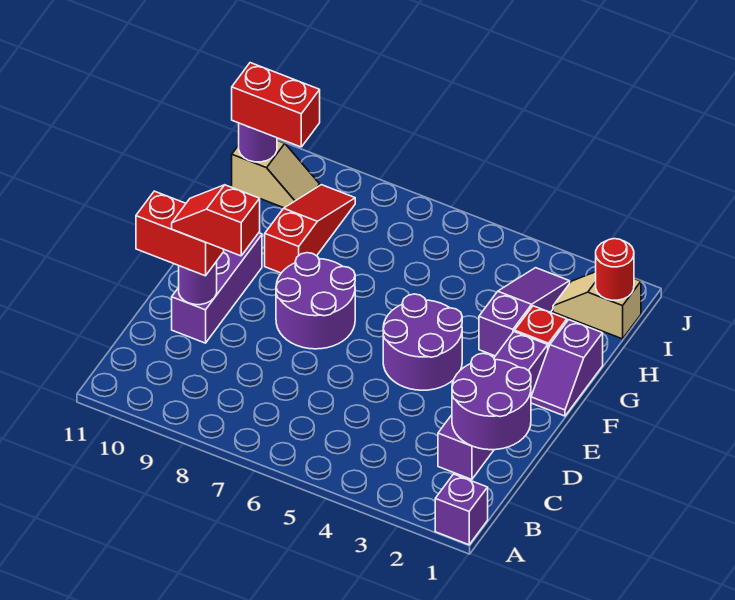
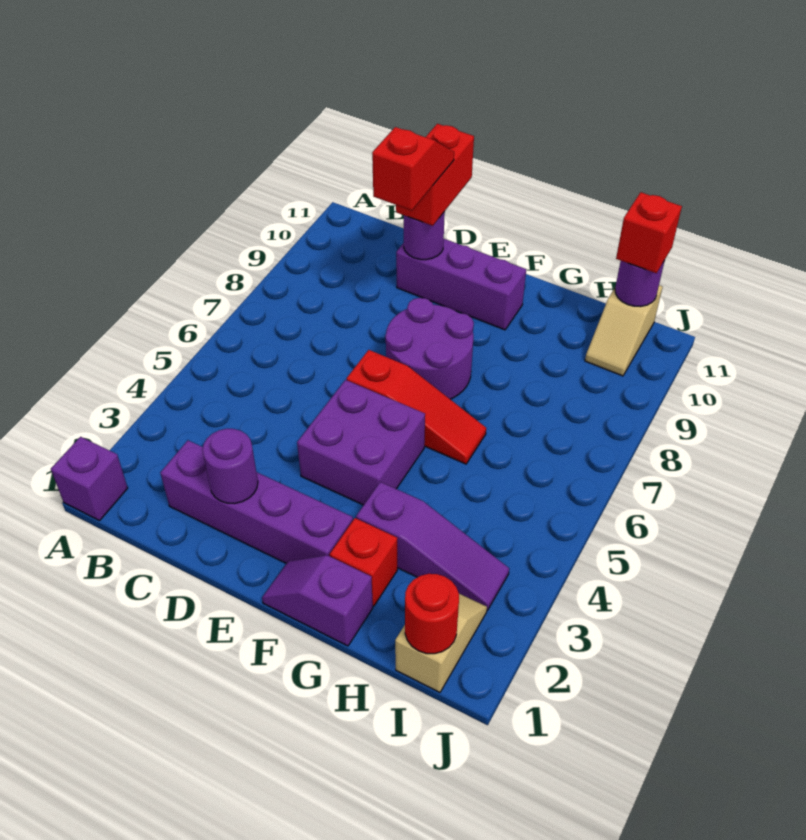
purple round brick C1:D2 level 2 -> purple round brick D2 level 2
purple round brick E4:F5 level 1 -> purple brick E4:F5 level 1
red slope G9:I9 level 1 top G -> red slope E6:G6 level 1 top E
red brick I10:I11 level 3 -> red brick I11 level 3

